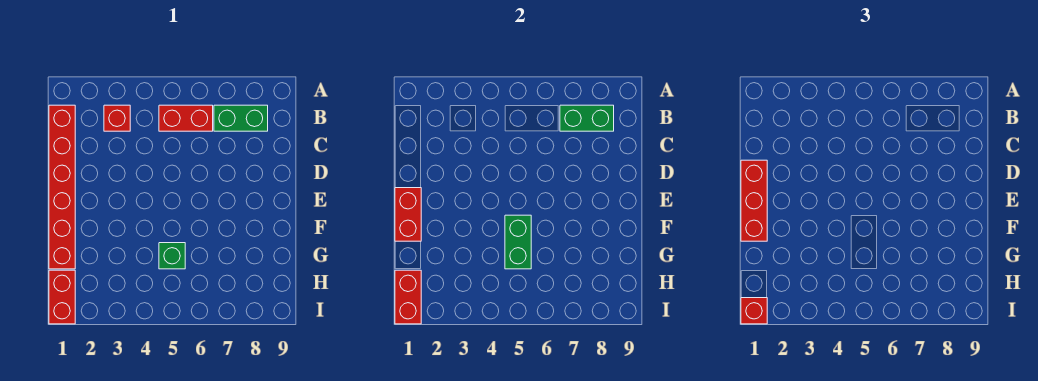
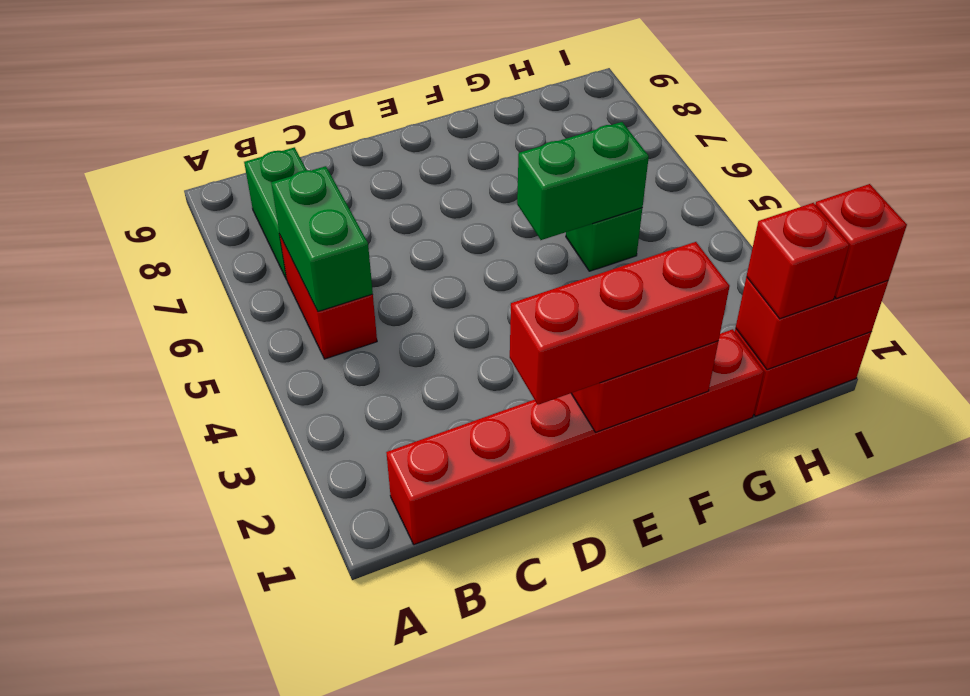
red brick B3 level 1 -> red brick H1 level 3
green brick B7:B8 level 2 -> green brick B5:B6 level 2

